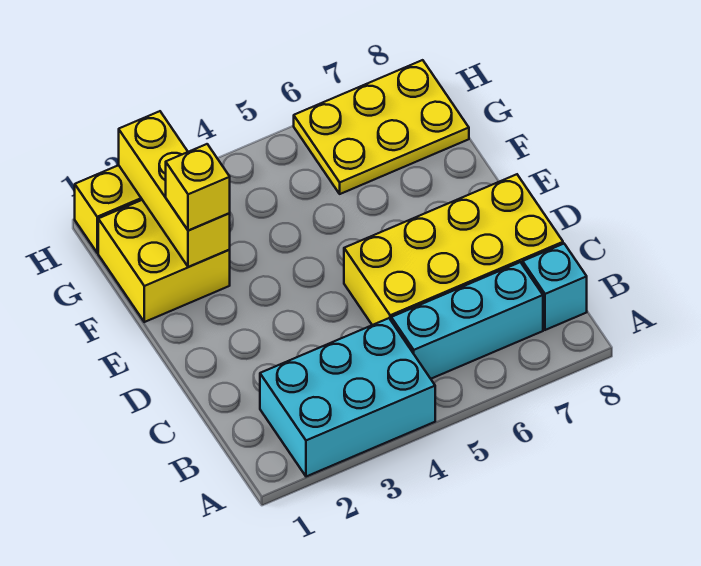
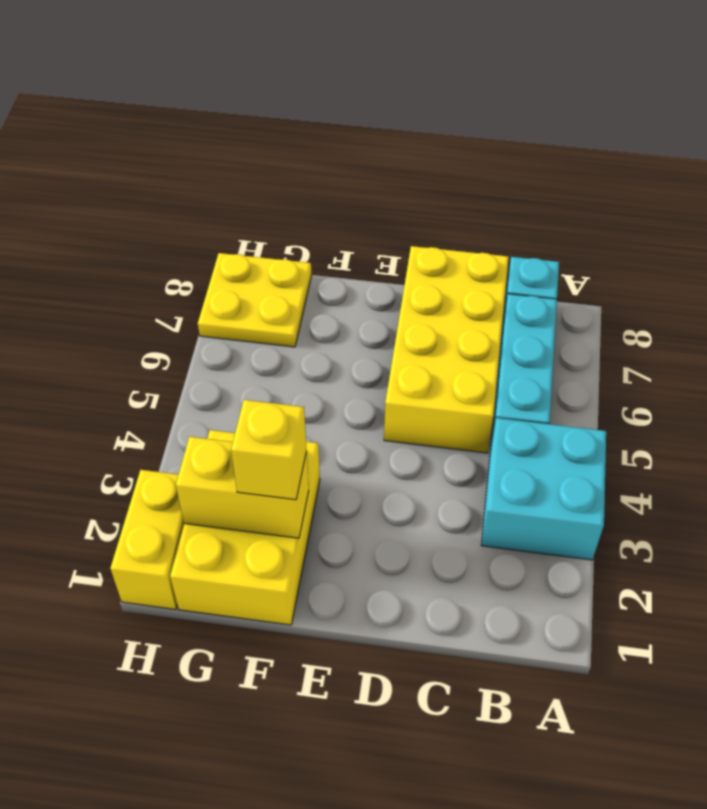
cyan brick A2:B4 level 1 -> cyan brick A3:B4 level 1
yellow brick F1:G2 level 1 -> yellow brick F1:G3 level 1
yellow brick F2:H2 level 2 -> yellow brick F2:G2 level 2
yellow plate G6:H8 level 1 -> yellow plate G7:H8 level 1

